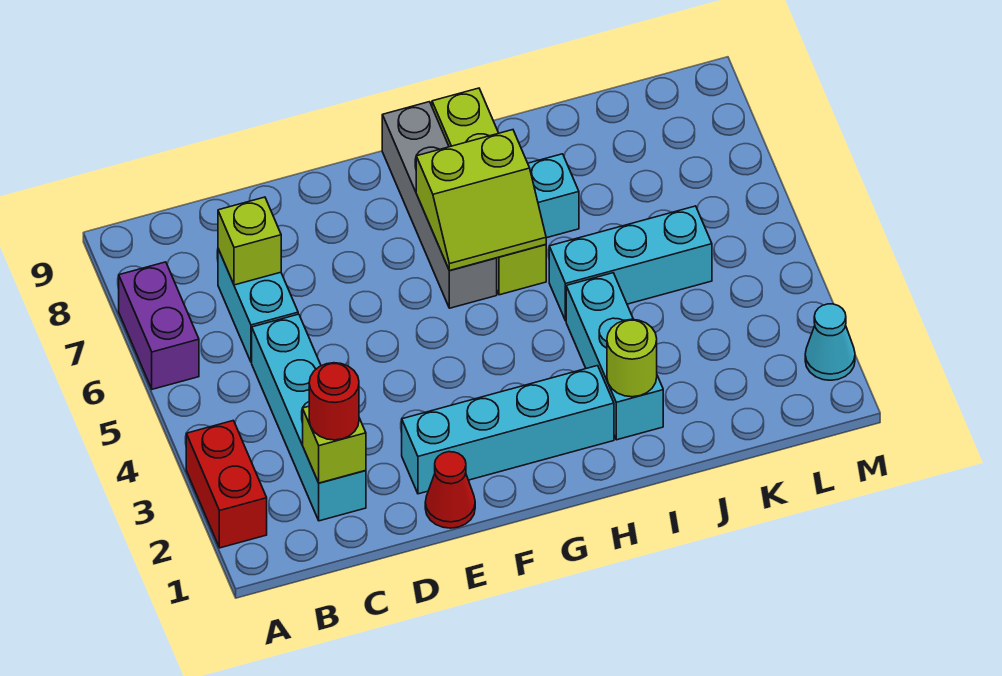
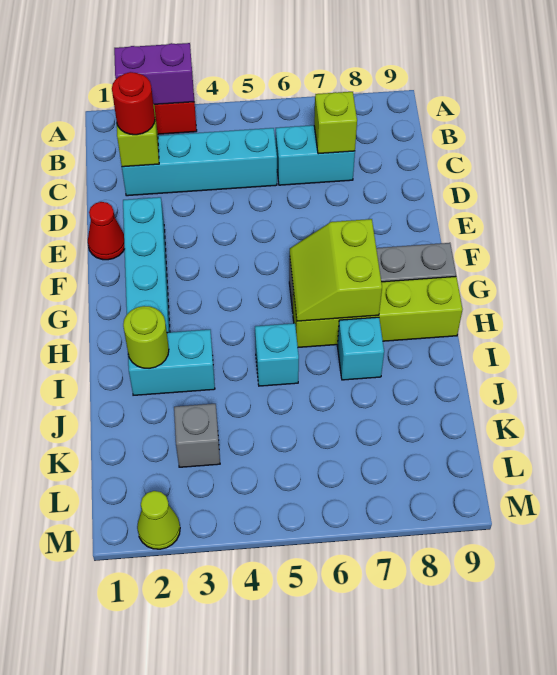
purple brick A6:A7 level 1 -> purple brick A2:A3 level 2
cyan brick I2:I4 level 1 -> cyan brick I2:I3 level 1
cyan brick I5:K5 level 1 -> cyan brick I5 level 1
none -> grey brick K3 level 1
cyan cone M2 level 1 -> lime cone M2 level 1

